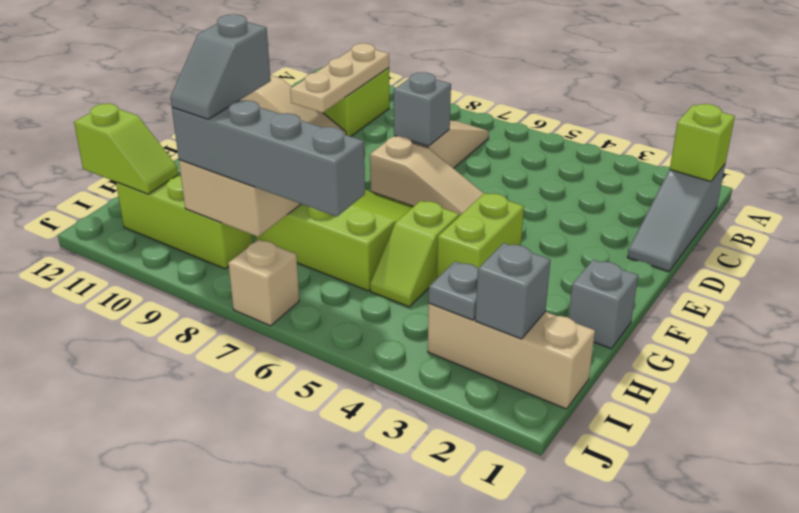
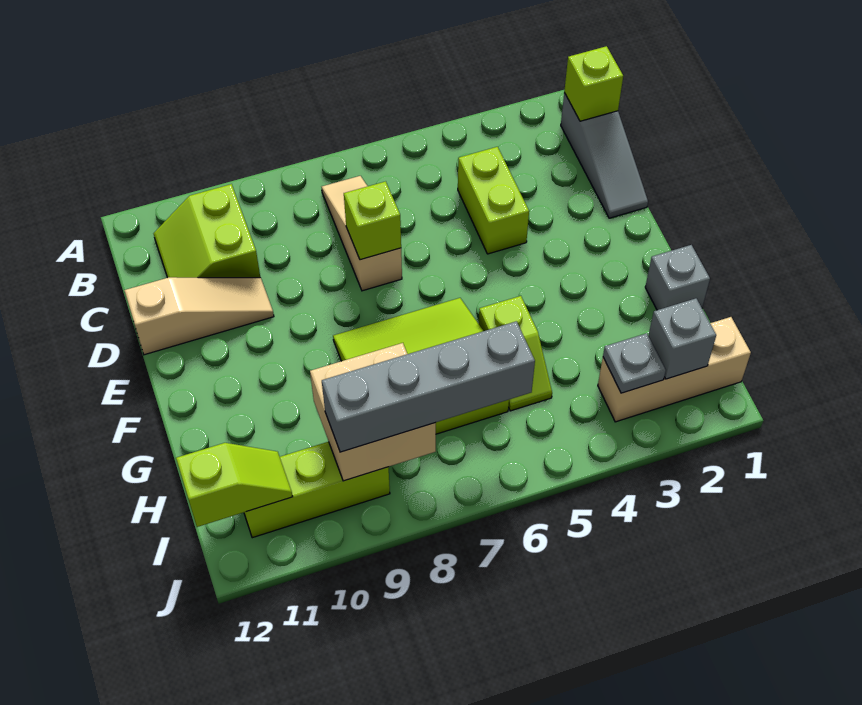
tan plate B10:D10 level 2 -> none
grey brick D7 level 2 -> lime brick D7 level 2
tan slope E5:E7 level 1 top 7 -> none
lime brick F4:G4 level 1 -> lime brick C4:D4 level 1
grey slope H9:I9 level 4 top H -> none
tan brick J7 level 1 -> none

